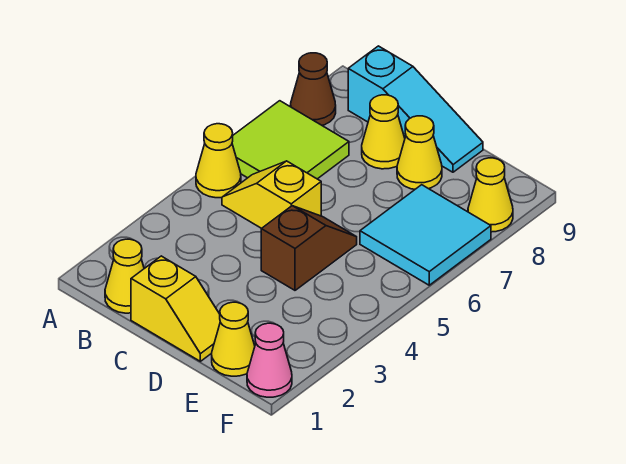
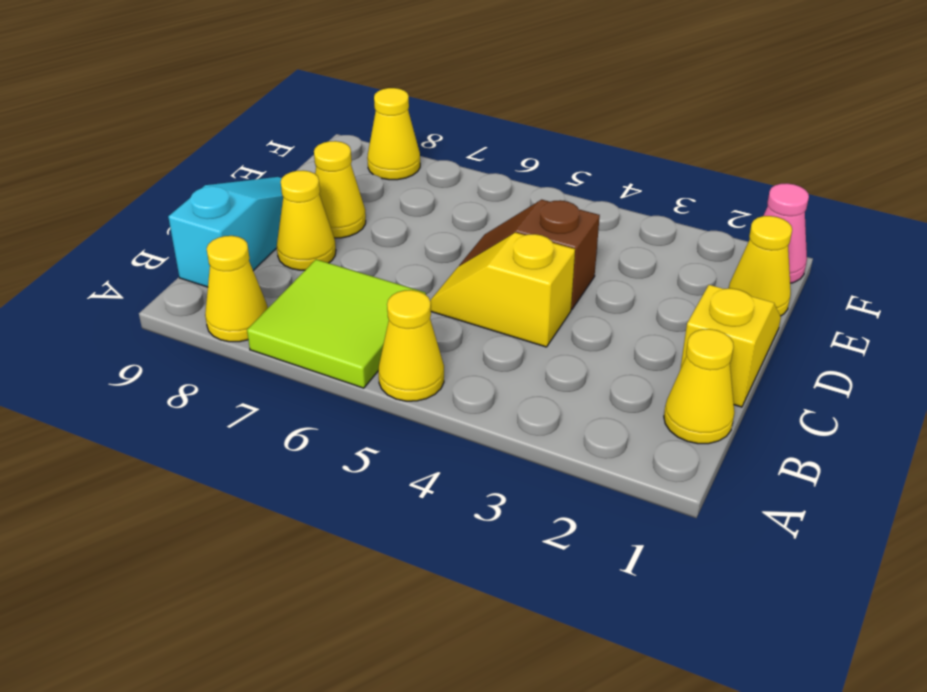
brown cone A8 level 1 -> yellow cone A8 level 1
yellow slope B5:C5 level 1 top C -> yellow slope C4:C5 level 1 top 4
cyan tile E6:F7 level 1 -> none

